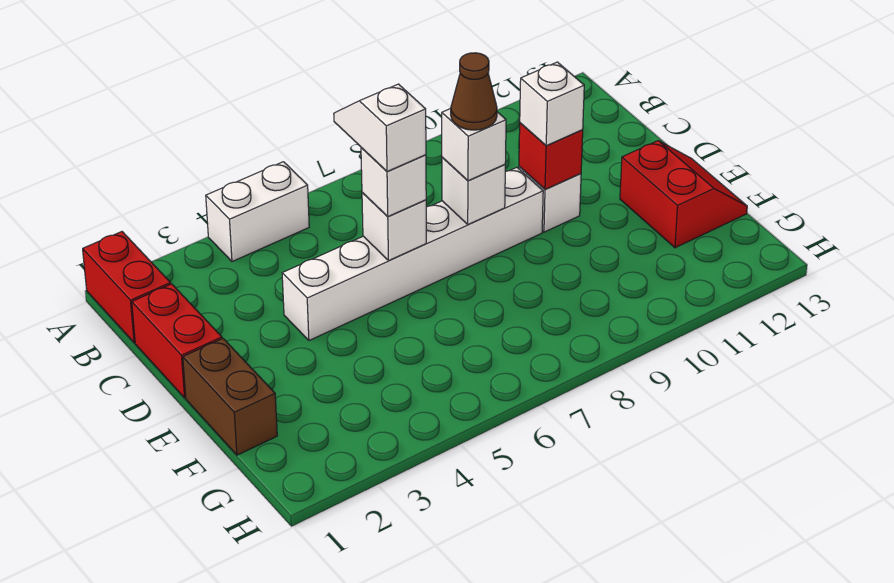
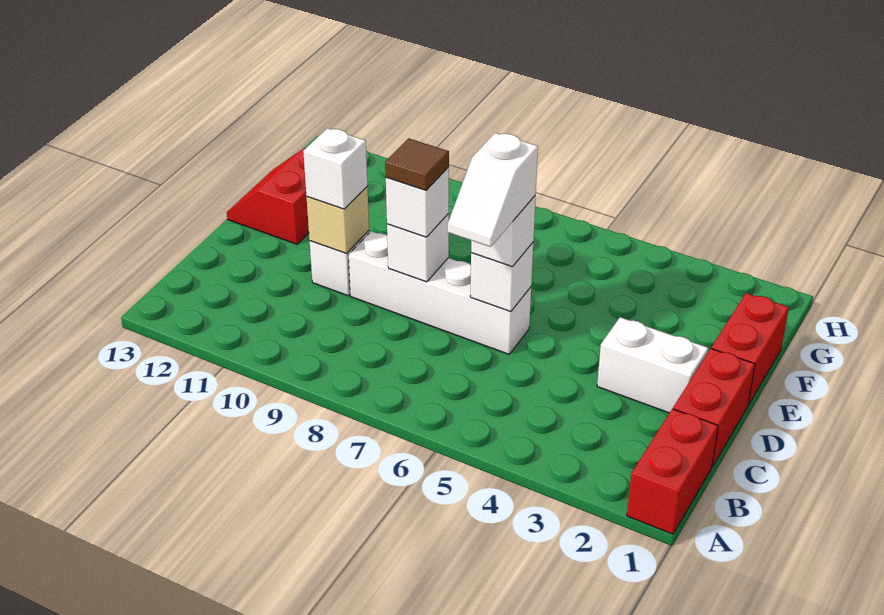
white brick A4:A5 level 1 -> white brick D2:D3 level 1
white brick D4:D9 level 1 -> white brick D6:D9 level 1
brown cone D8 level 4 -> brown tile D8 level 4
red brick D10 level 2 -> tan brick D10 level 2
brown brick E1:F1 level 1 -> red brick E1:F1 level 1

